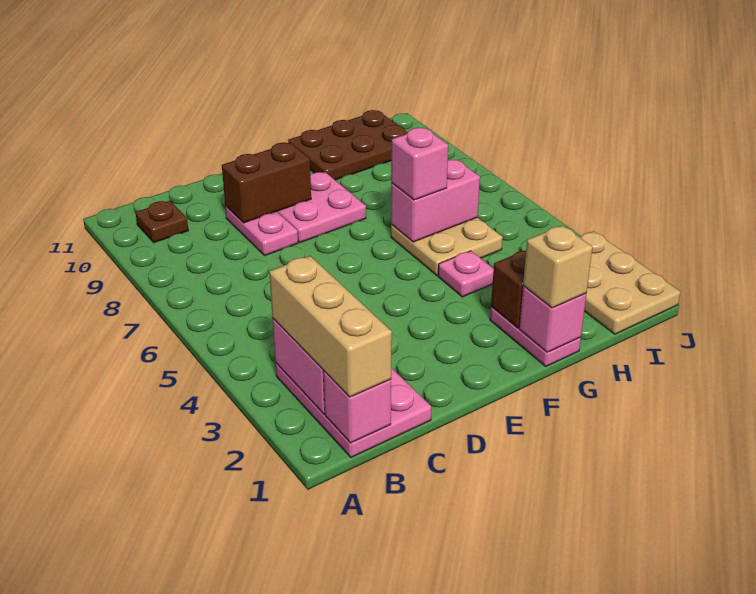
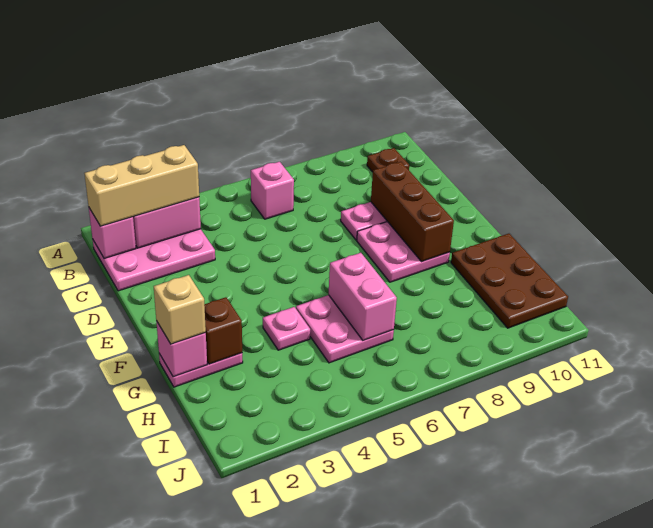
brown brick D9:E9 level 2 -> brown brick D9:F9 level 2
tan plate G5:H6 level 1 -> pink plate G5:H6 level 1
pink brick G6 level 3 -> pink brick B6 level 1
tan plate I1:J3 level 1 -> none

